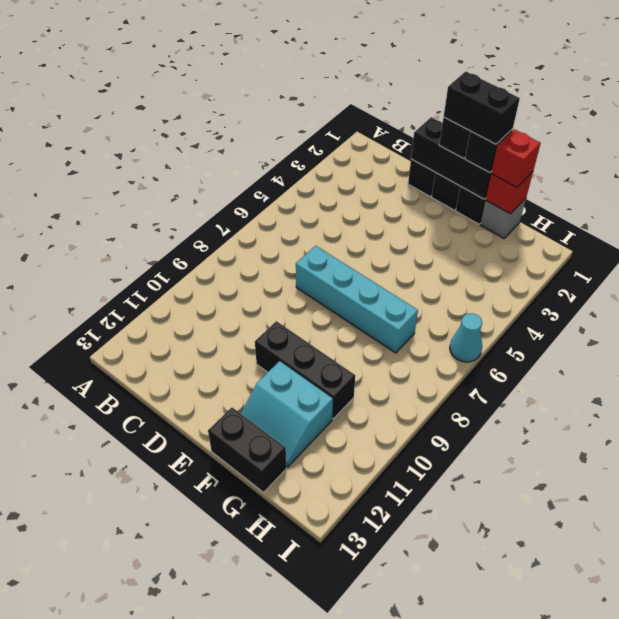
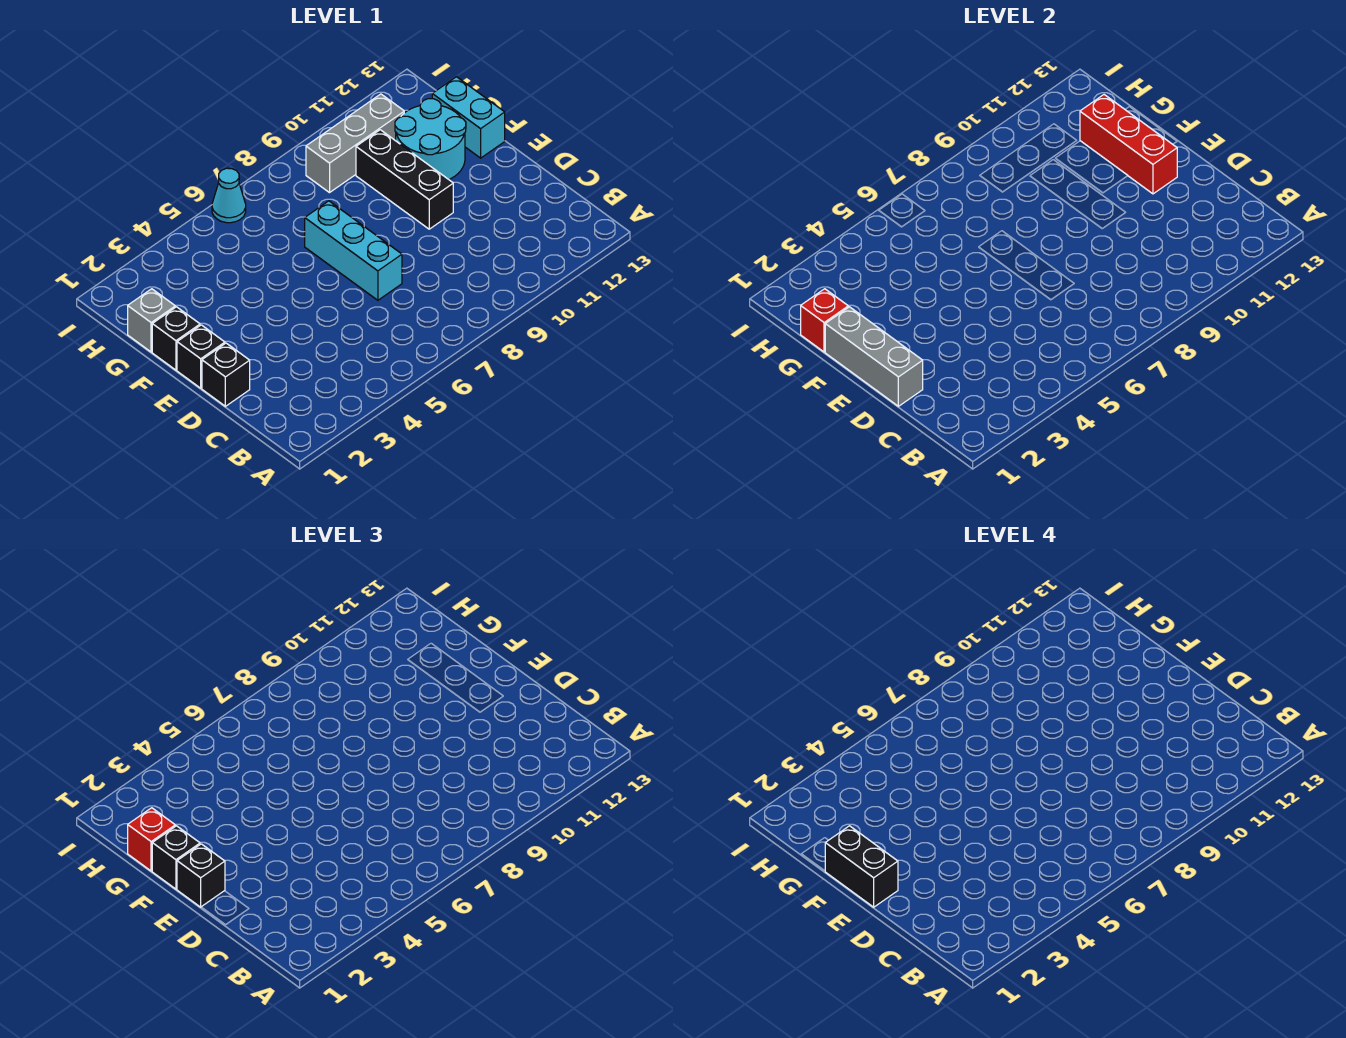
black brick D1:F1 level 2 -> grey brick D1:F1 level 2
cyan brick D7:G7 level 1 -> cyan brick D7:F7 level 1
none -> red brick E12:G12 level 2
cyan slope F11:G12 level 1 top 11 -> cyan round brick F11:G12 level 1
black brick F13:G13 level 1 -> cyan brick F13:G13 level 1
none -> grey brick H9:H11 level 1

